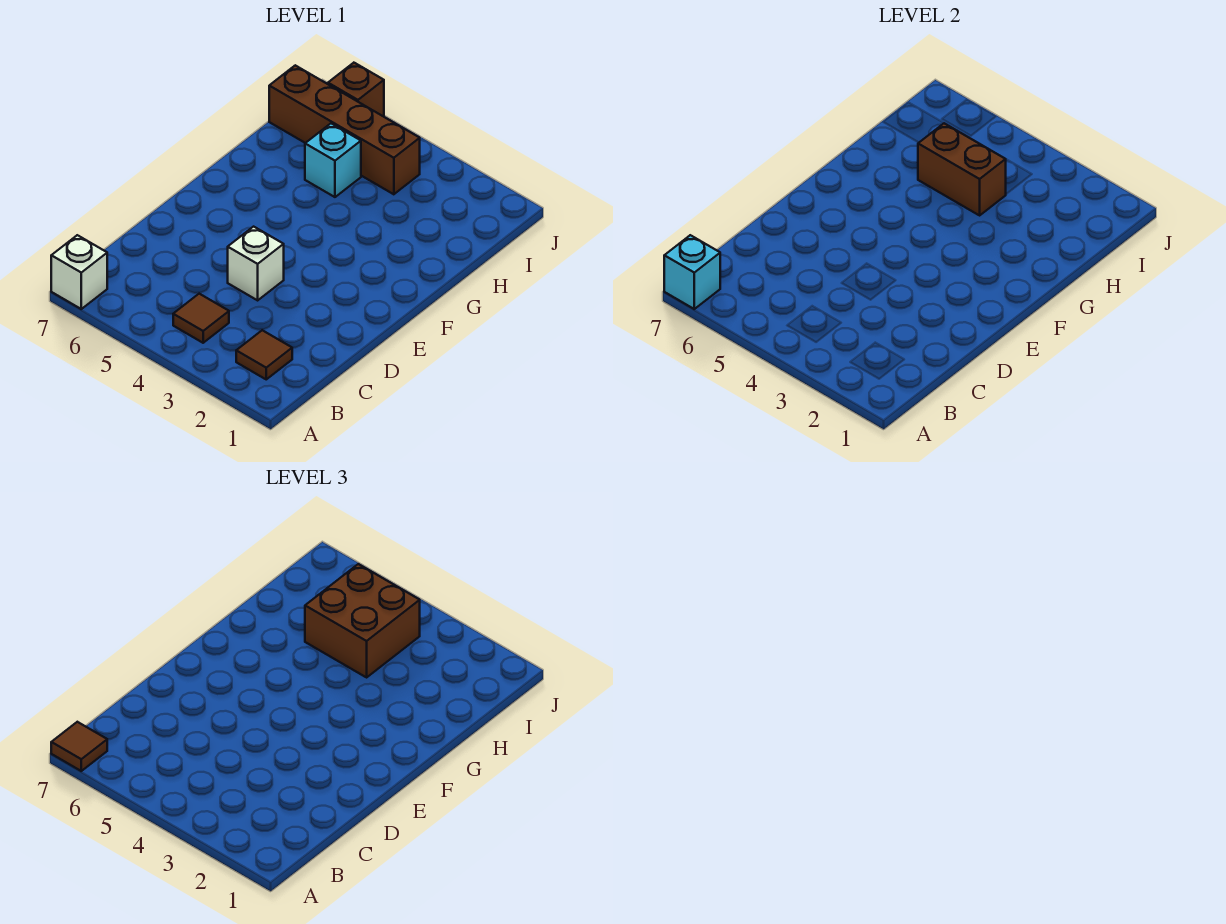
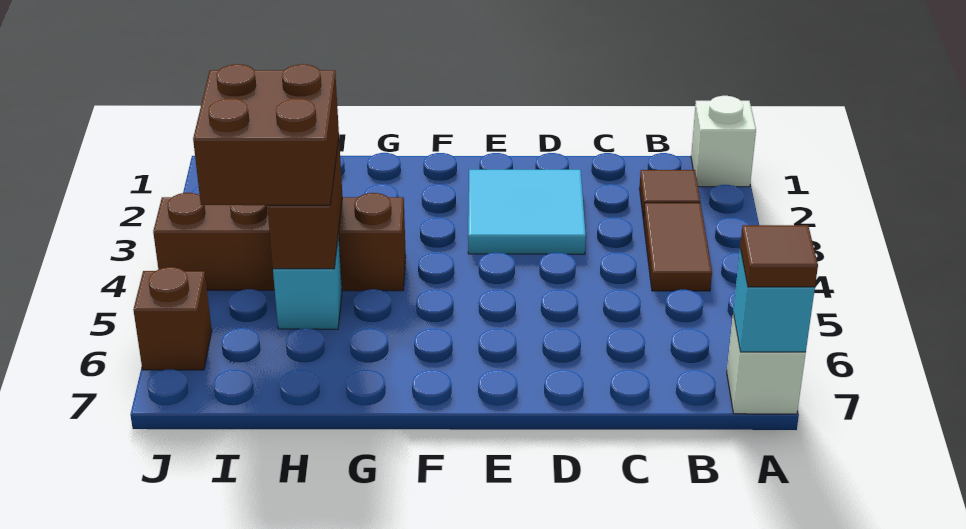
brown tile B4 level 1 -> brown tile B3:B4 level 1
none -> cyan tile D2:E3 level 1
white brick D4 level 1 -> white brick A1 level 1
brown brick I4:I7 level 1 -> brown brick G4:J4 level 1

